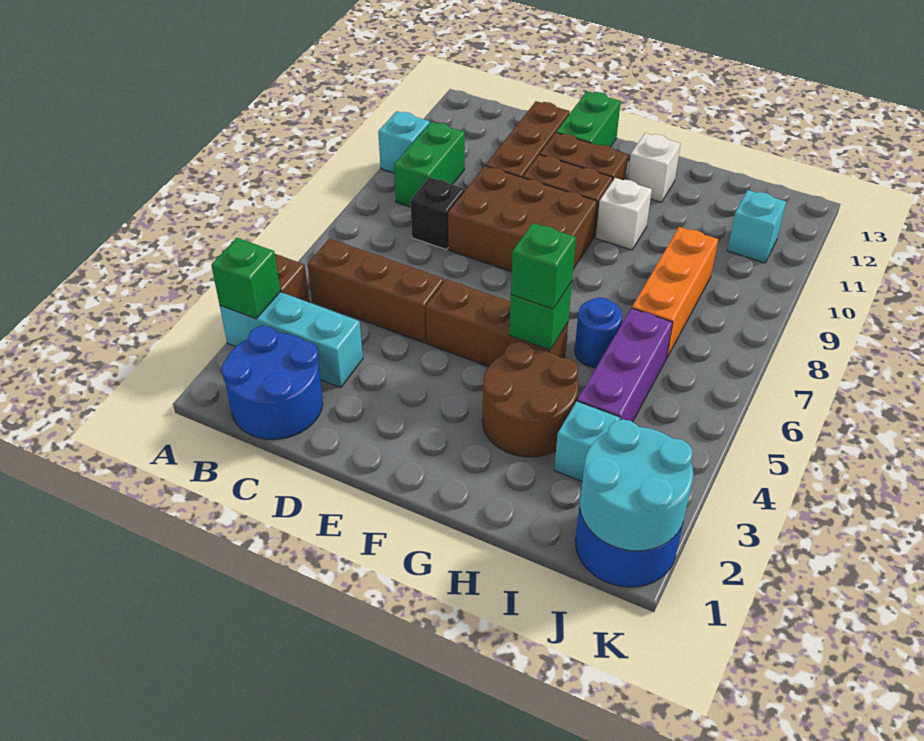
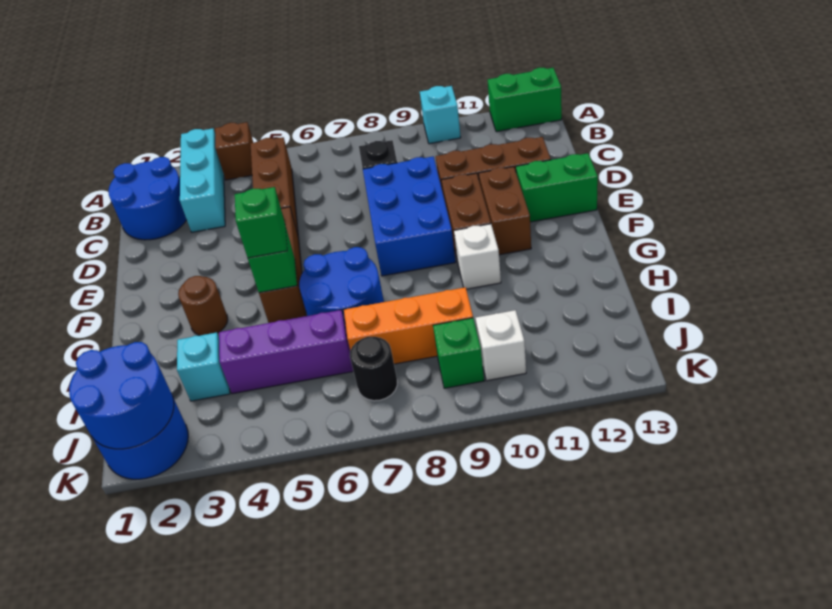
green brick A3 level 2 -> green brick J9 level 1
green brick B9:B10 level 1 -> green brick A12:A13 level 1
brown brick D8:F9 level 1 -> blue brick D8:F9 level 1
brown round brick G3:H4 level 1 -> brown round brick G3 level 1
white brick G12 level 1 -> white brick J10 level 1
blue round brick H6 level 1 -> blue round brick G6:H7 level 1
cyan round brick J1:K2 level 2 -> blue round brick J1:K2 level 2
none -> black round brick J7 level 1
cyan brick J11 level 1 -> none

